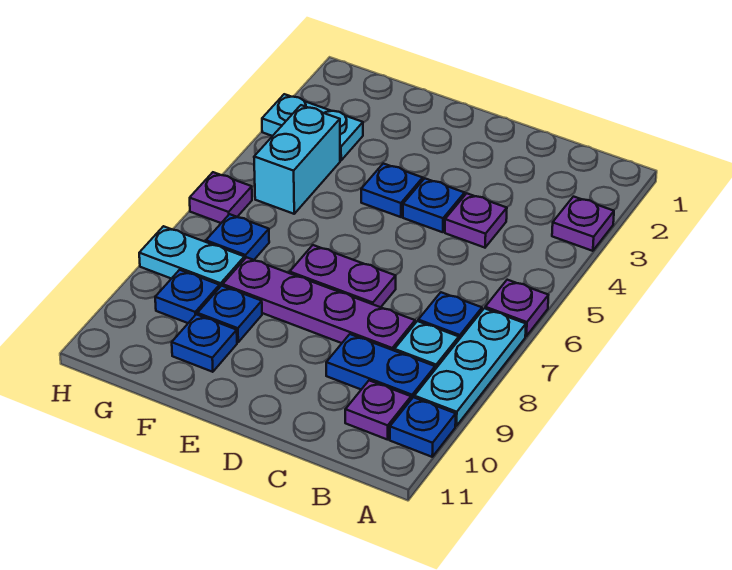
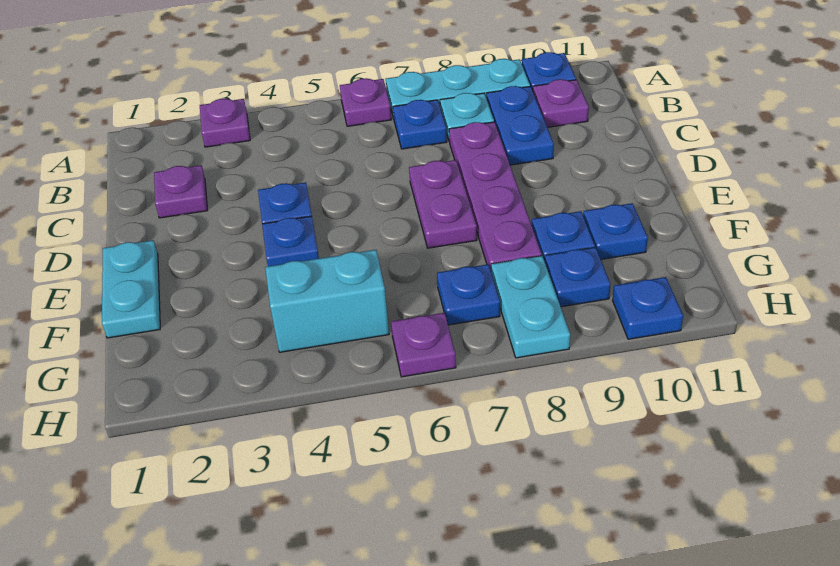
purple plate C4 level 1 -> purple plate C2 level 1
cyan plate G3:H3 level 1 -> cyan plate E1:F1 level 1
none -> blue plate H10 level 1

